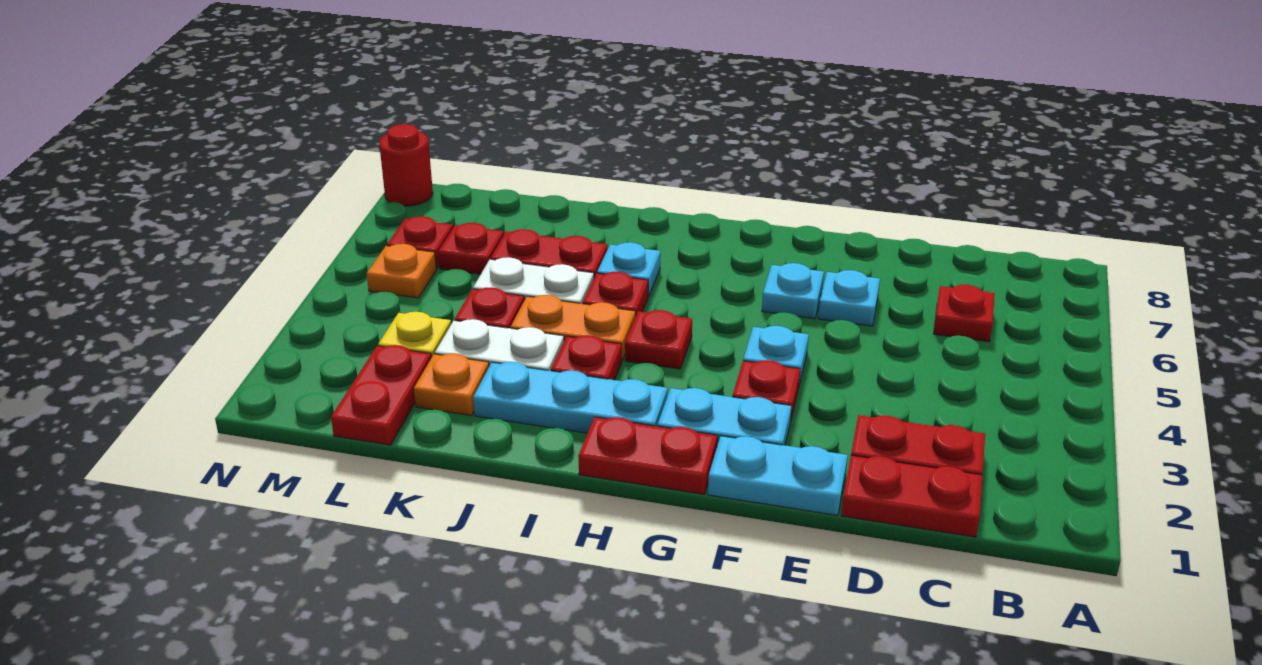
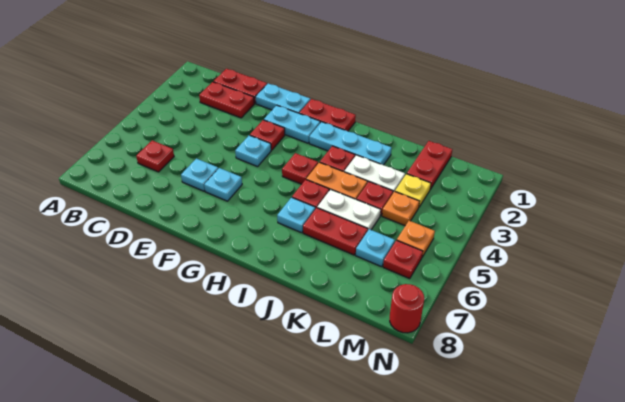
orange plate K2 level 1 -> orange plate L4 level 1
red plate L6 level 1 -> cyan plate L6 level 1

